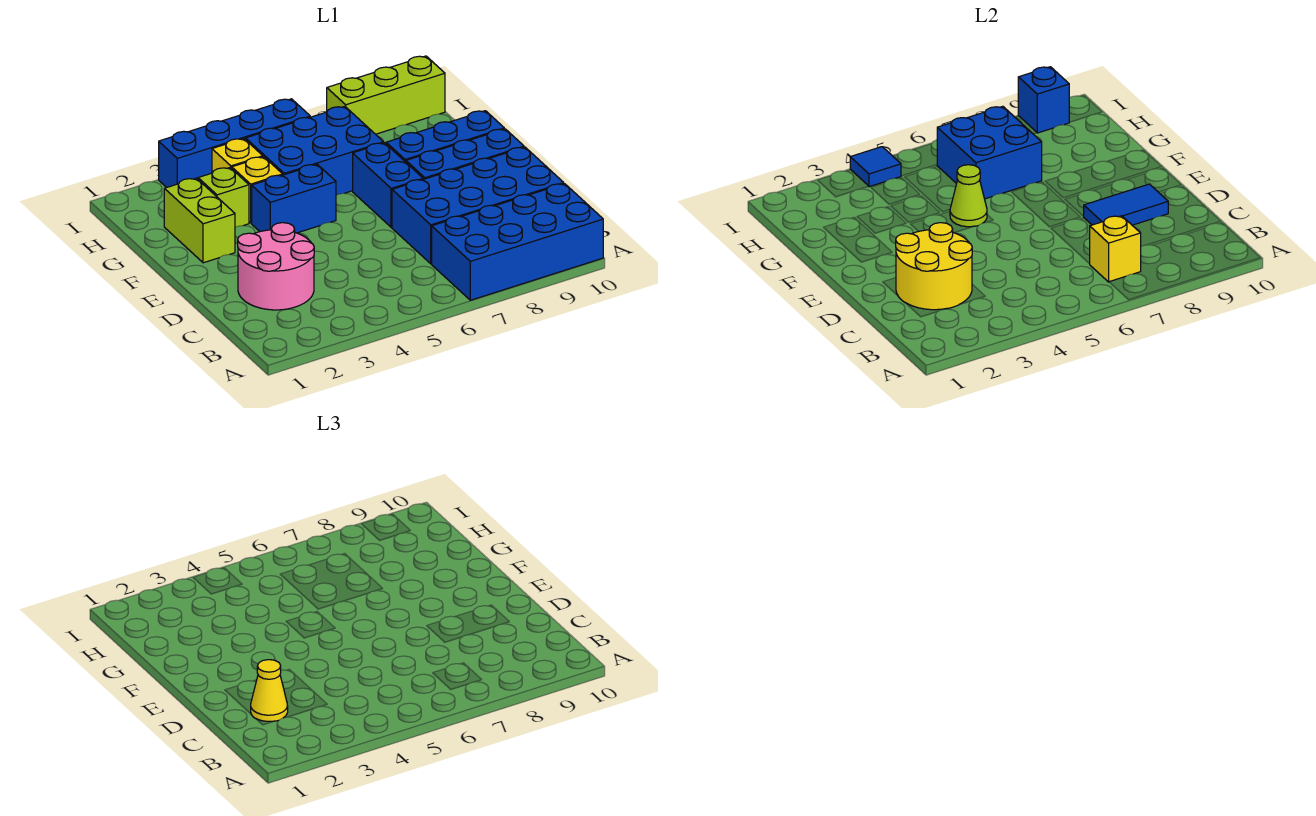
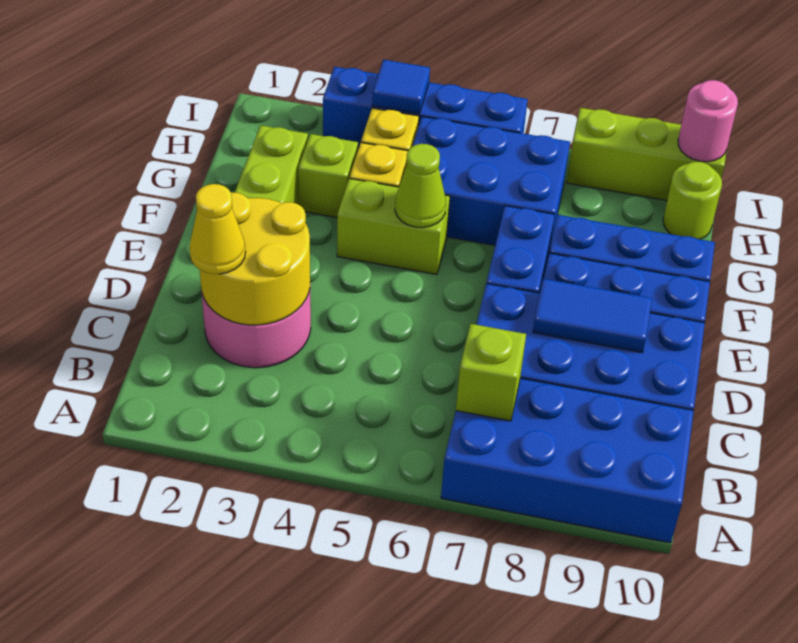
yellow brick B7 level 2 -> lime brick B7 level 2
blue brick F4:F5 level 1 -> lime brick F4:F5 level 1
blue brick G6:H7 level 2 -> none
none -> lime round brick H10 level 1
blue brick I9 level 2 -> none
none -> pink round brick I10 level 2

